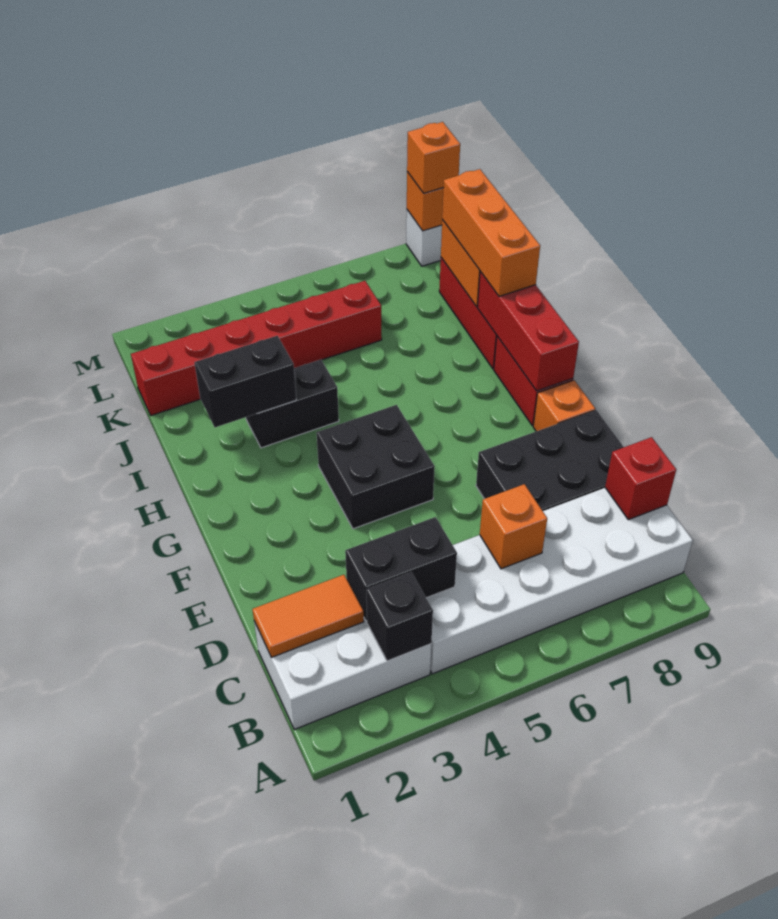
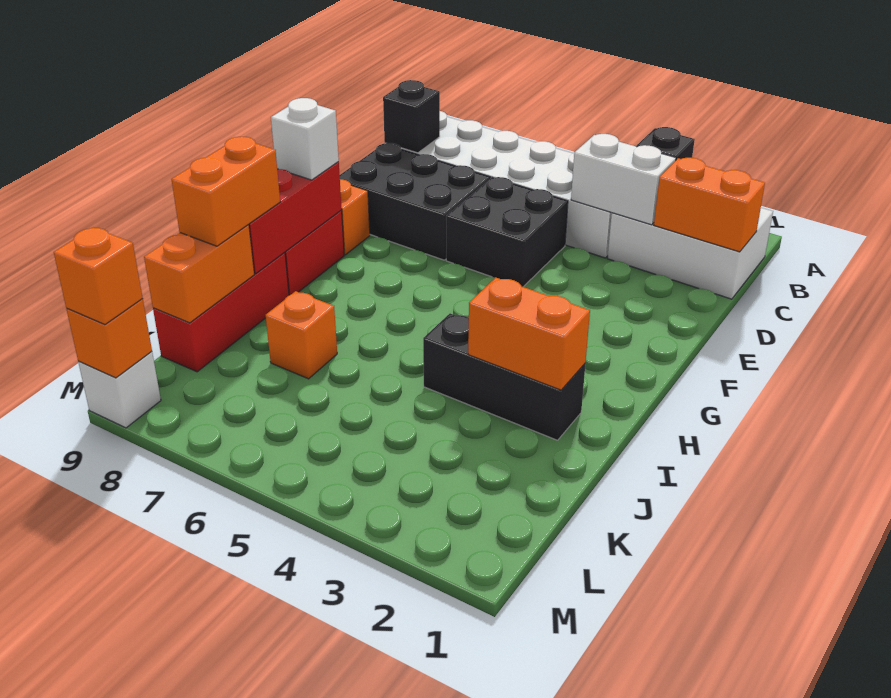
orange tile C1:C2 level 2 -> orange brick C1:C2 level 2
black brick C3:C4 level 2 -> white brick C3:C4 level 2
orange brick C6 level 2 -> orange brick J7 level 1
red brick C9 level 2 -> black brick C9 level 2
black brick F4:G5 level 1 -> black brick D5:E6 level 1
none -> white brick G9 level 3
black brick I2:I3 level 2 -> orange brick I2:I3 level 2
black brick I3:I4 level 1 -> black brick I2:I4 level 1
orange brick I9:K9 level 3 -> orange brick I9:J9 level 3
red brick K1:K6 level 1 -> none

